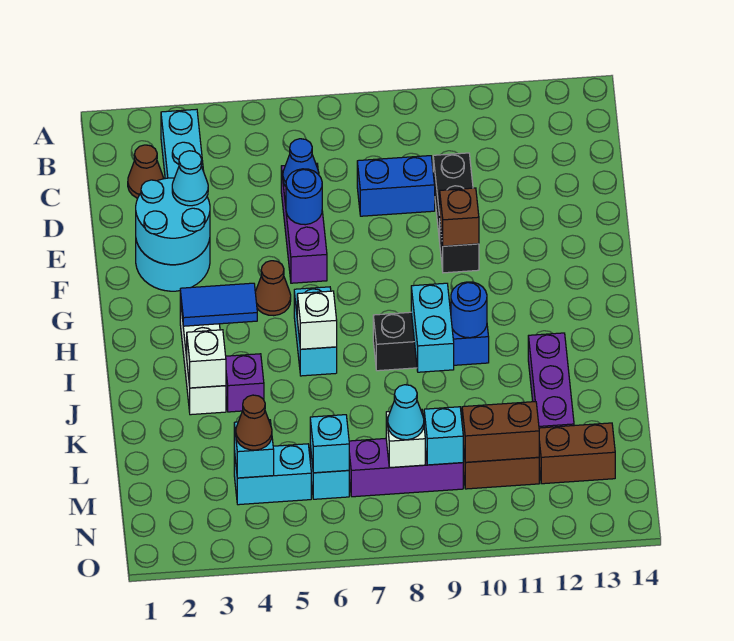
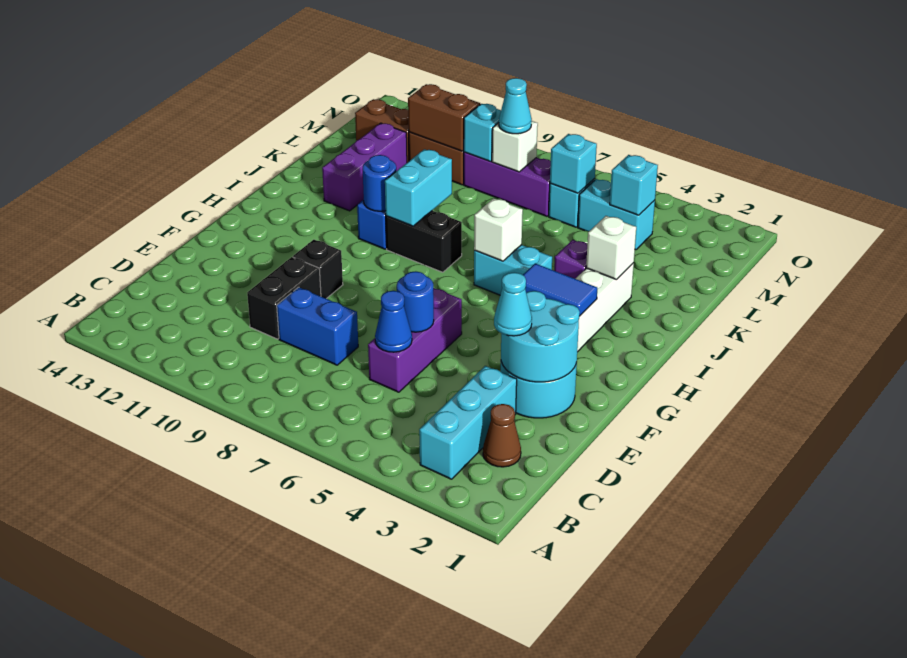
brown brick F10 level 2 -> none
brown cone G5 level 1 -> none
cyan brick H6:I6 level 1 -> cyan brick I5:I6 level 1
brown cone M4 level 3 -> none

